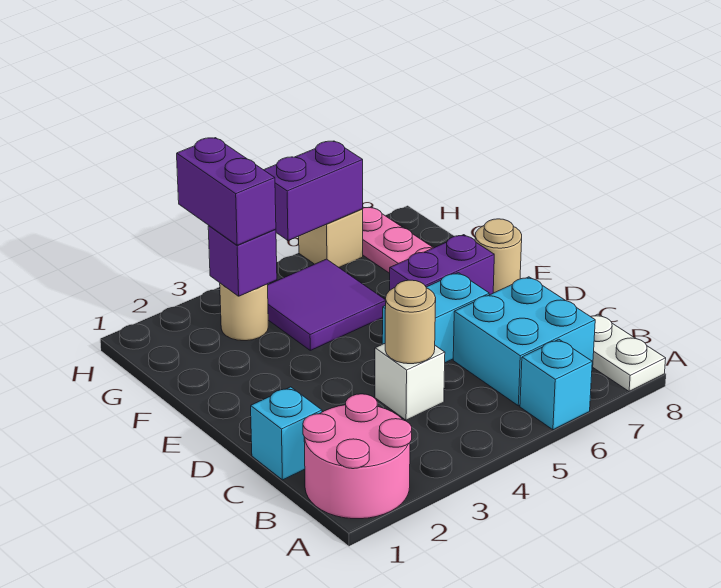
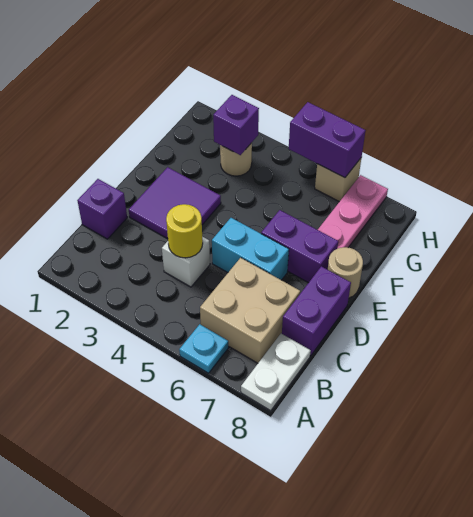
pink round brick A1:B2 level 1 -> none
cyan brick A6 level 1 -> cyan plate A6 level 1
cyan brick B6:C7 level 1 -> tan brick B6:C7 level 1
cyan brick C1 level 1 -> purple brick C1 level 1
tan round brick C4 level 2 -> yellow round brick C4 level 2
purple tile F4:G5 level 1 -> purple tile D2:E3 level 1
purple brick G3:H3 level 3 -> purple brick C8:D8 level 1

